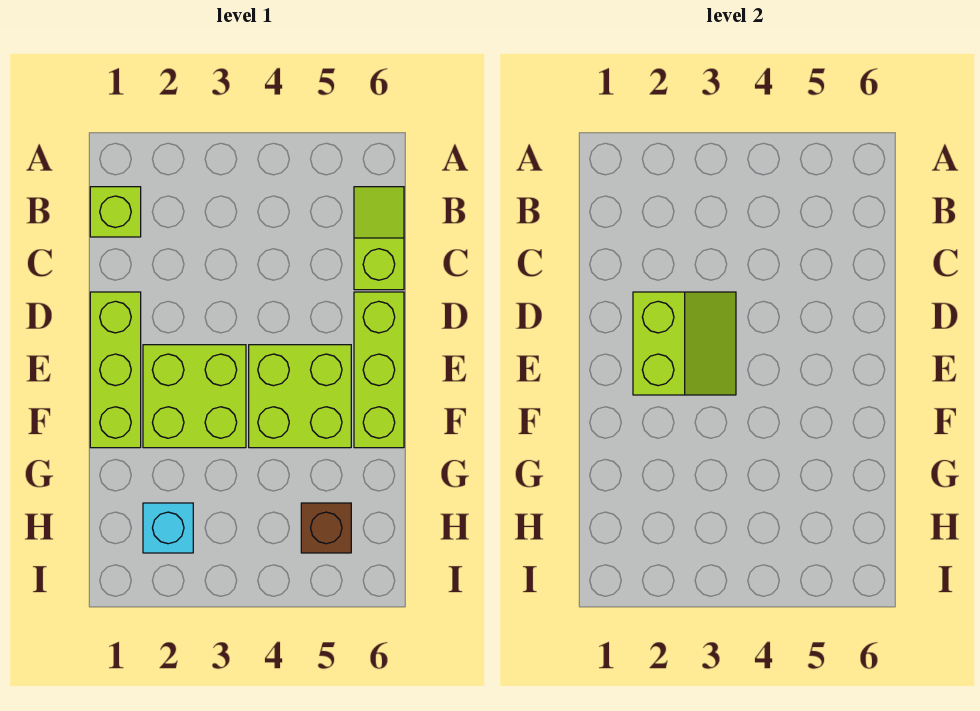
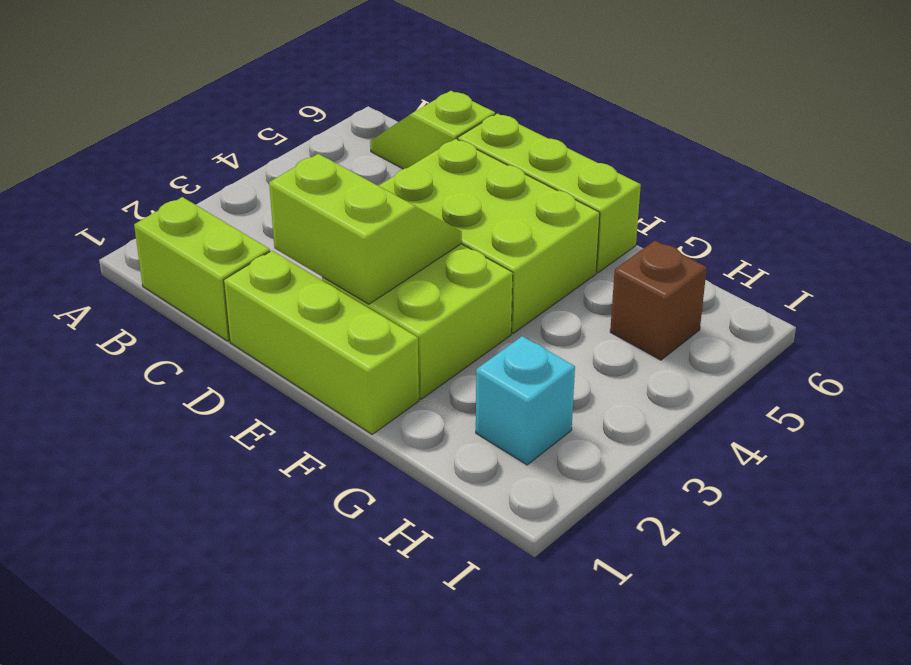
lime brick B1 level 1 -> lime brick B1:C1 level 1
lime brick E4:F5 level 1 -> lime brick D4:F5 level 1

